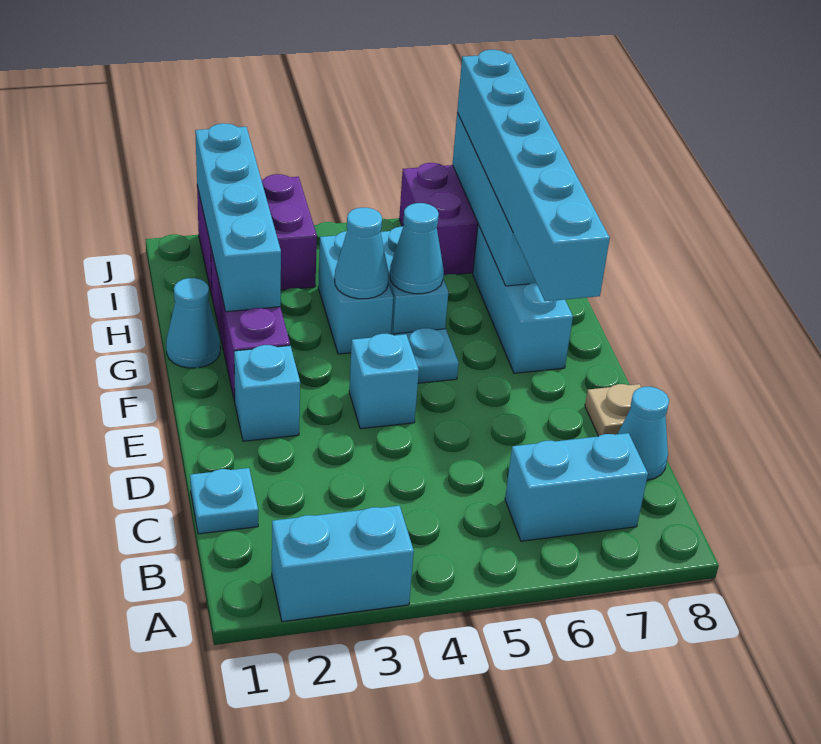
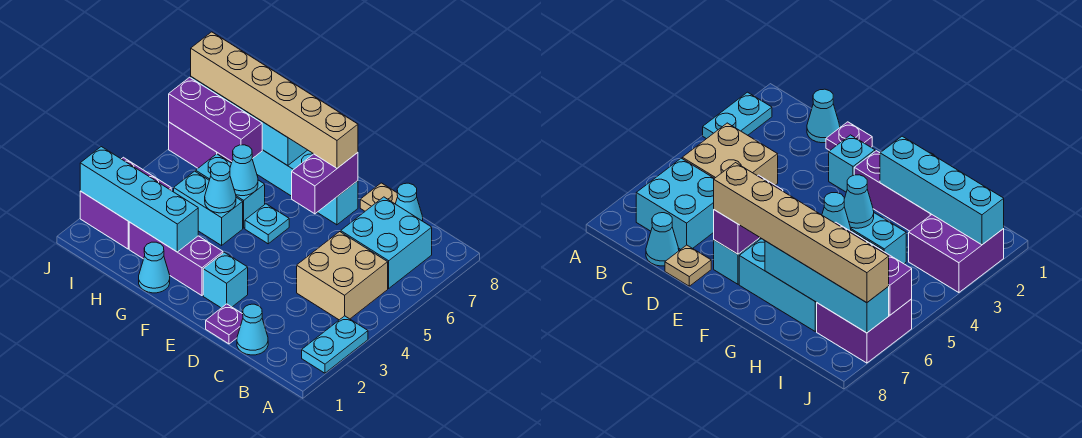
cyan brick A2:A3 level 1 -> cyan plate A2:A3 level 1
none -> tan brick B4:C5 level 1
cyan brick B6:B7 level 1 -> cyan brick B6:C7 level 1
cyan plate C1 level 1 -> cyan cone C1 level 1
none -> purple plate D1 level 1
cyan brick E4 level 1 -> cyan brick E7 level 1
none -> purple brick E6:E7 level 2
cyan brick E7:J7 level 3 -> tan brick E7:J7 level 3
none -> purple brick H6:J6 level 2

